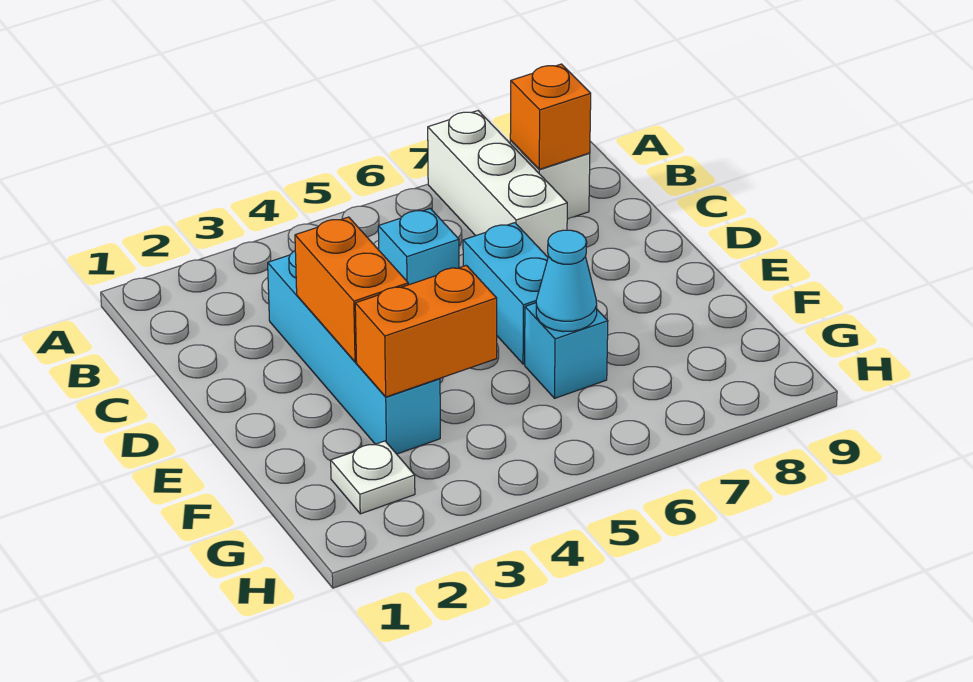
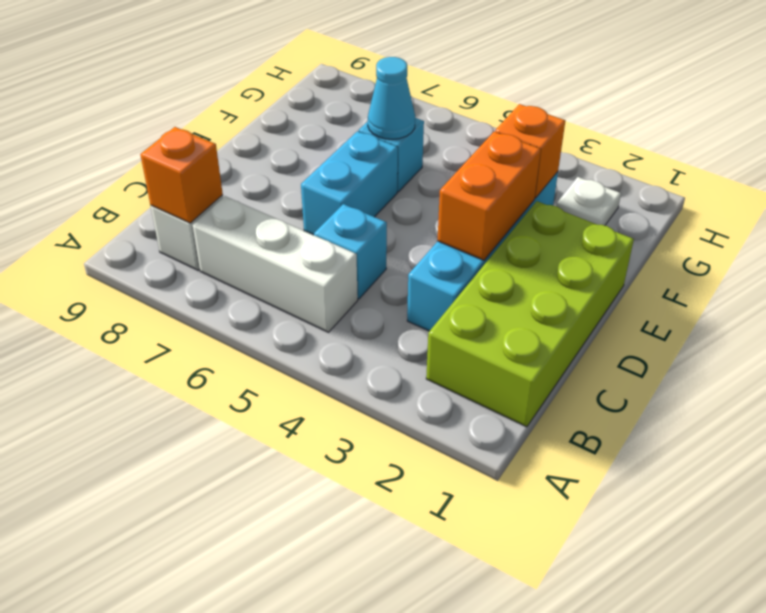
white brick A7:C7 level 1 -> white brick B5:B7 level 1
none -> lime brick B1:E2 level 1
orange brick F3:F4 level 2 -> orange brick F3 level 2

